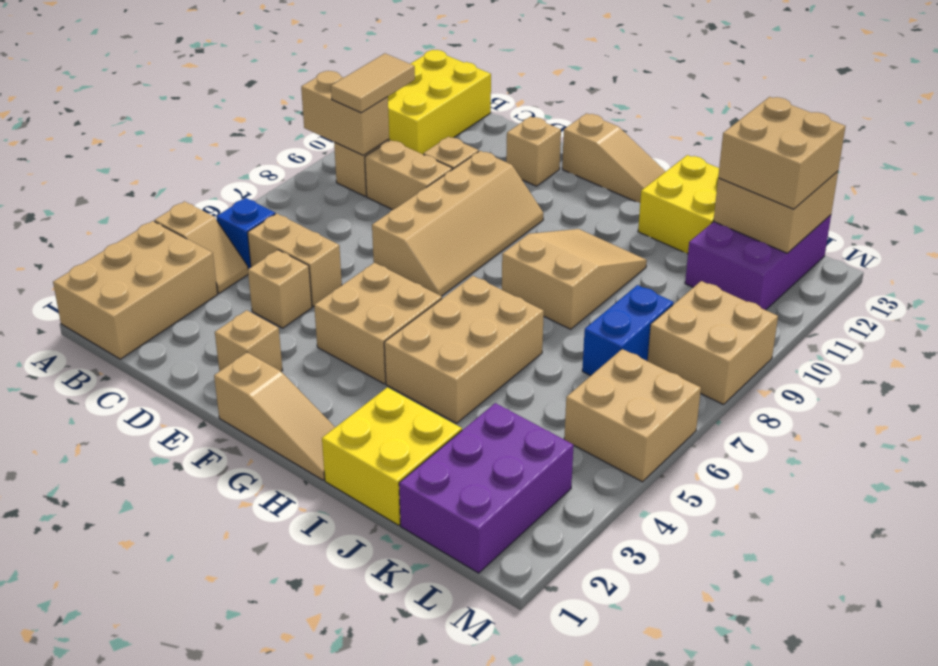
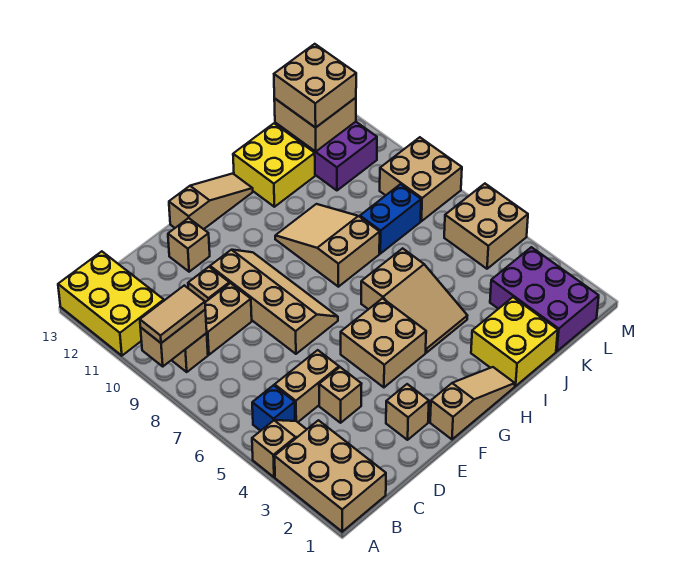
tan tile B9:B10 level 3 -> tan tile A9:B9 level 3
tan brick H4:I6 level 1 -> tan slope H4:I6 level 1 top 6
blue brick K7:K8 level 1 -> blue brick J8:K8 level 1

